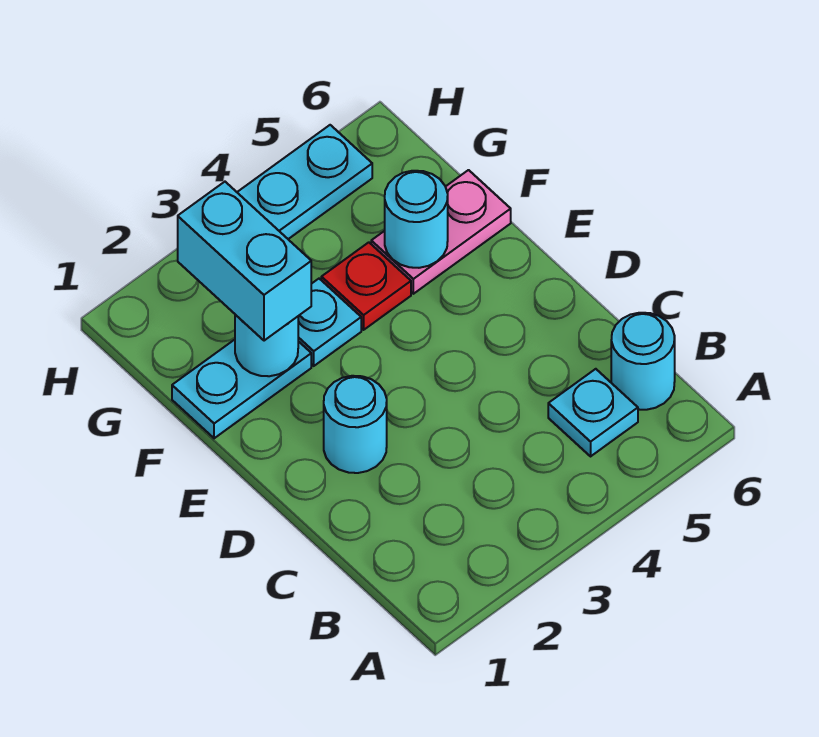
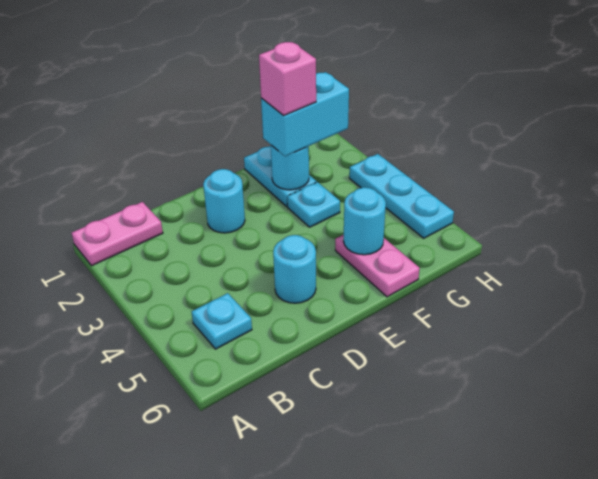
none -> pink plate A1:B1 level 1
cyan round brick B6 level 1 -> cyan round brick D5 level 1
none -> pink brick F2 level 4
red plate F4 level 1 -> none

